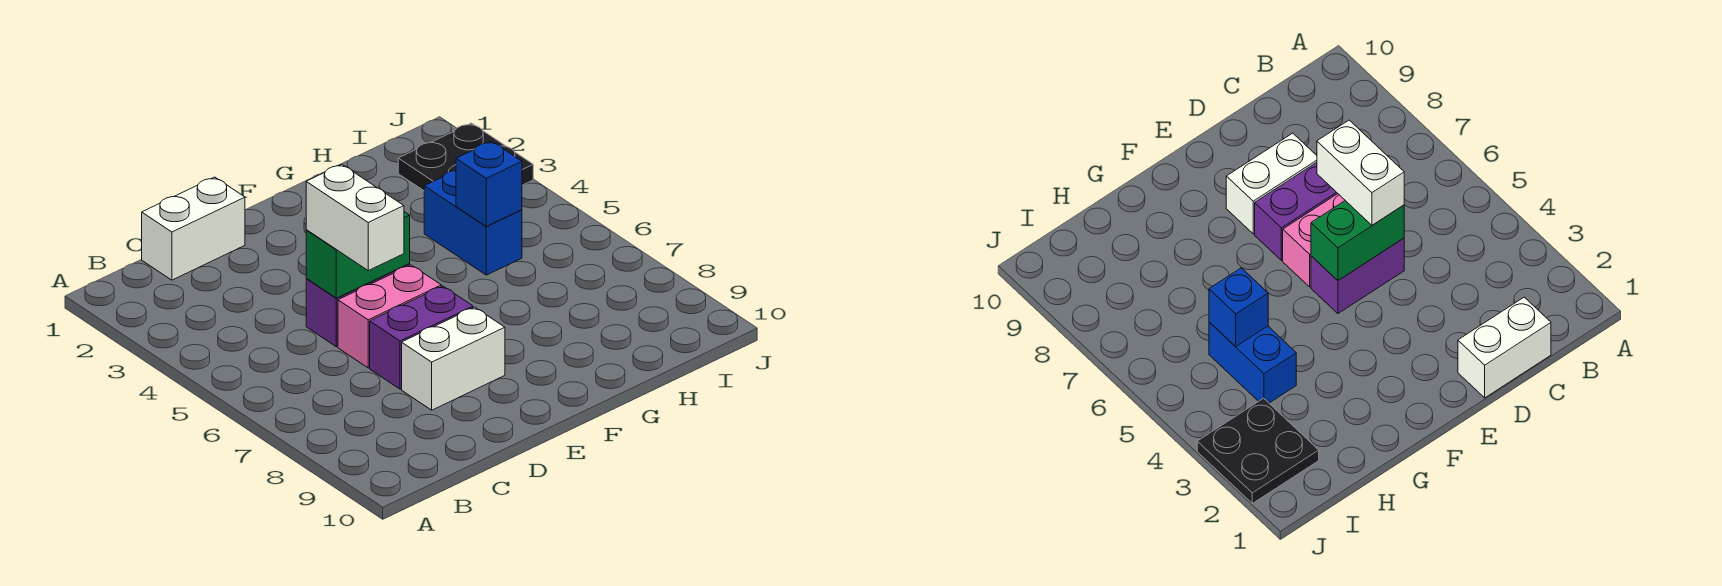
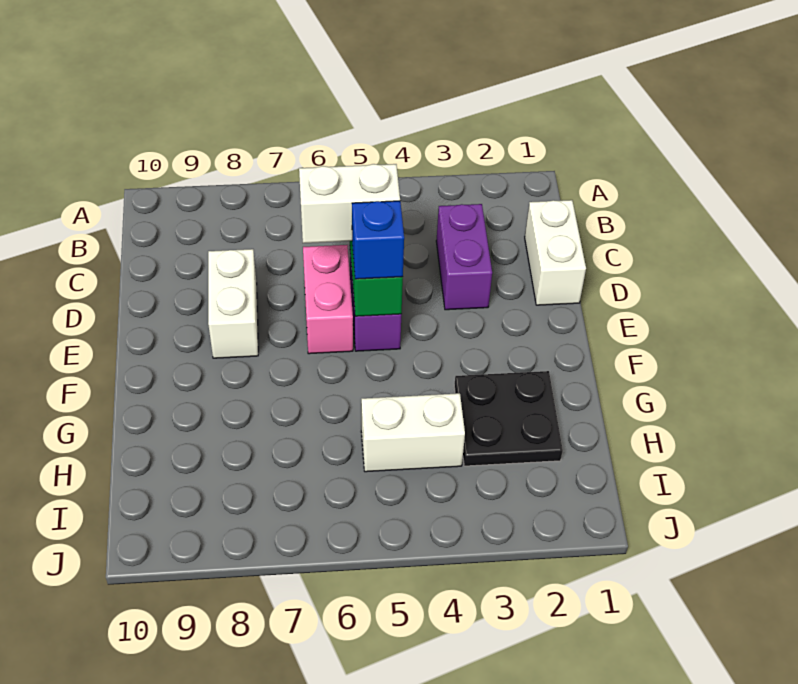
purple brick D7:E7 level 1 -> purple brick C3:D3 level 1
blue brick H4:H5 level 1 -> white brick H4:H5 level 1
blue brick H5 level 2 -> blue brick E5 level 3
black plate I2:J3 level 1 -> black plate G2:H3 level 1

